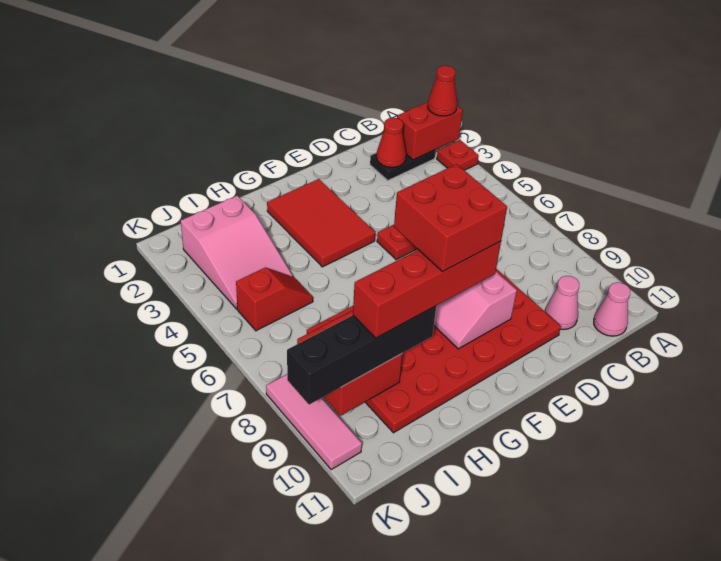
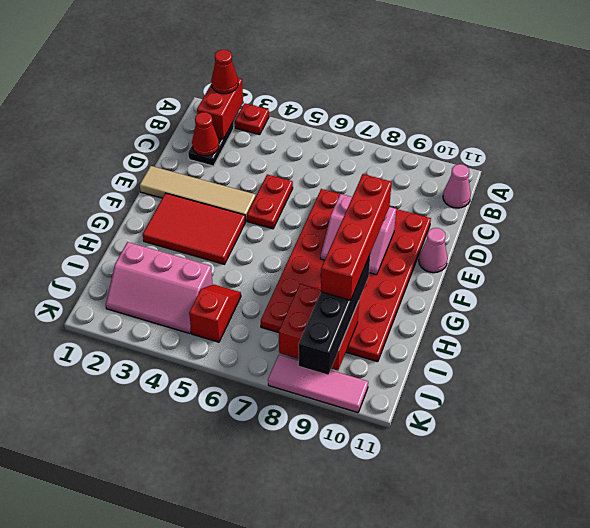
pink cone C10 level 1 -> pink cone E11 level 1
none -> tan tile E1:E4 level 1
red brick F8:G9 level 5 -> none
pink slope I2:J4 level 1 top 2 -> pink slope I2:J4 level 1 top I

